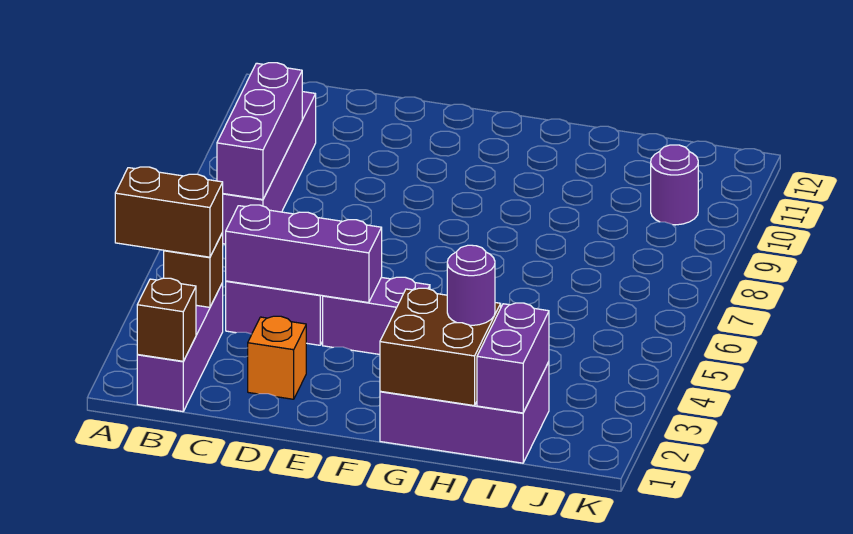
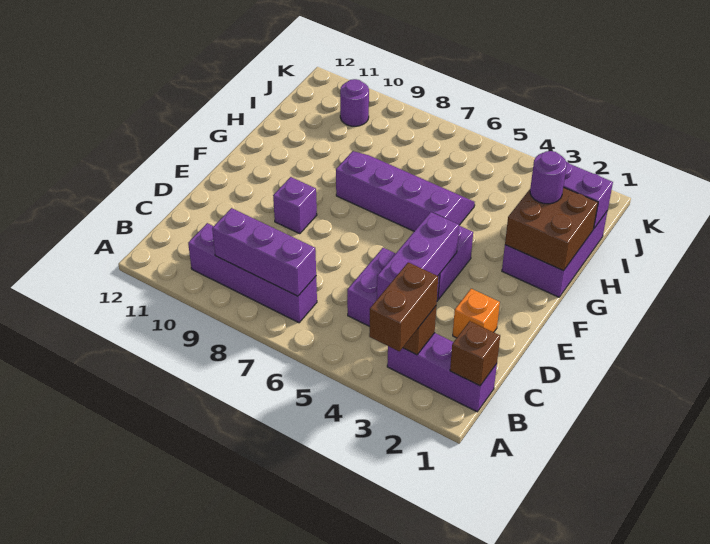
none -> purple brick E9 level 1
none -> purple slope G5:H8 level 1 top G

